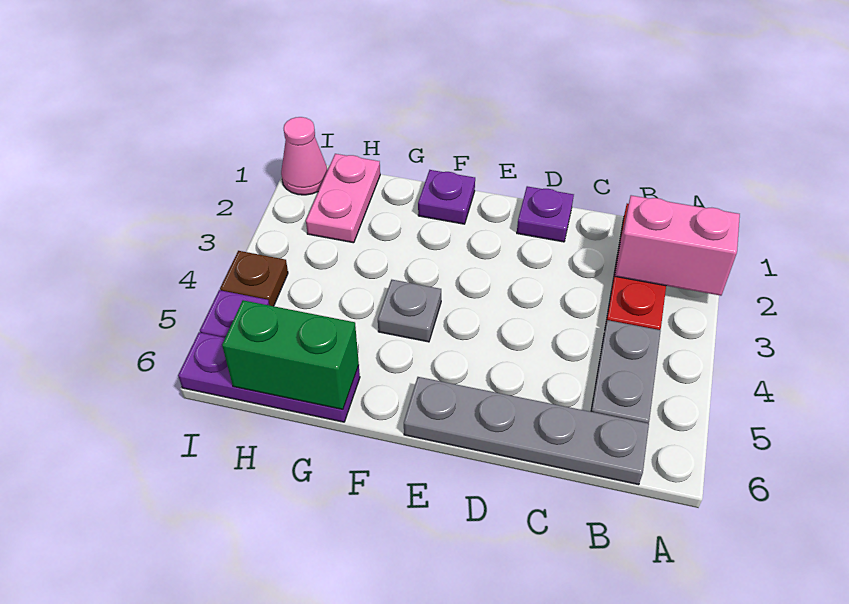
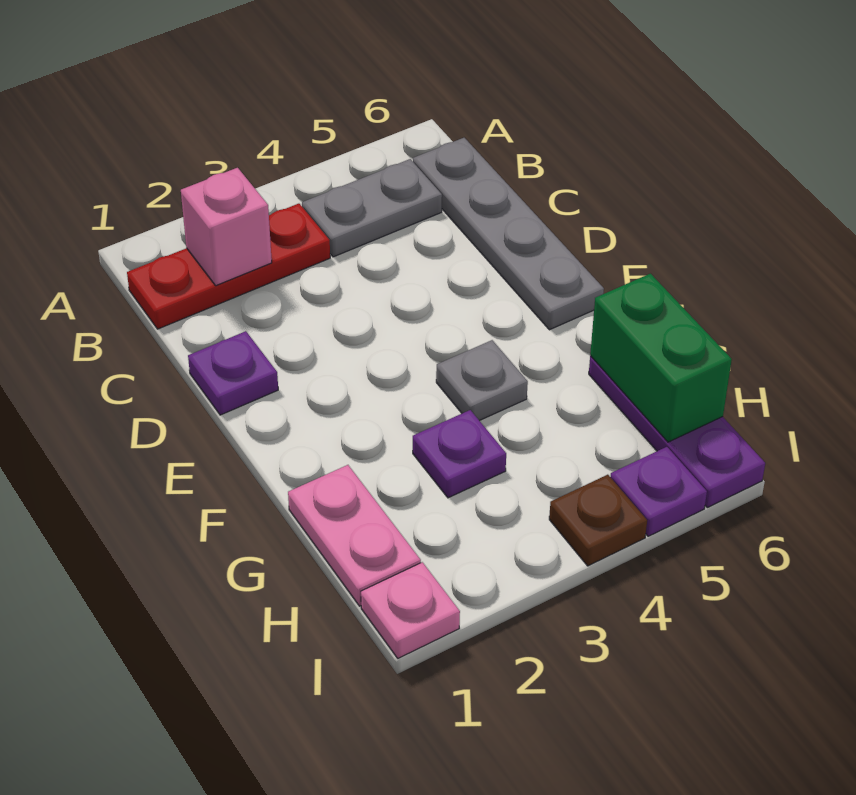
pink brick A2:B2 level 2 -> pink brick B2 level 2
purple plate F1 level 1 -> purple plate G3 level 1
pink plate H1:H2 level 1 -> pink plate G1:H1 level 1
pink cone I1 level 1 -> pink plate I1 level 1

